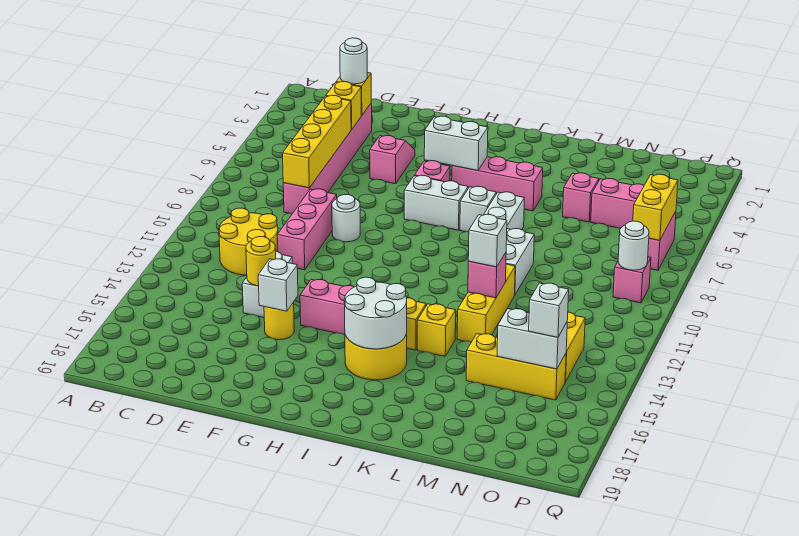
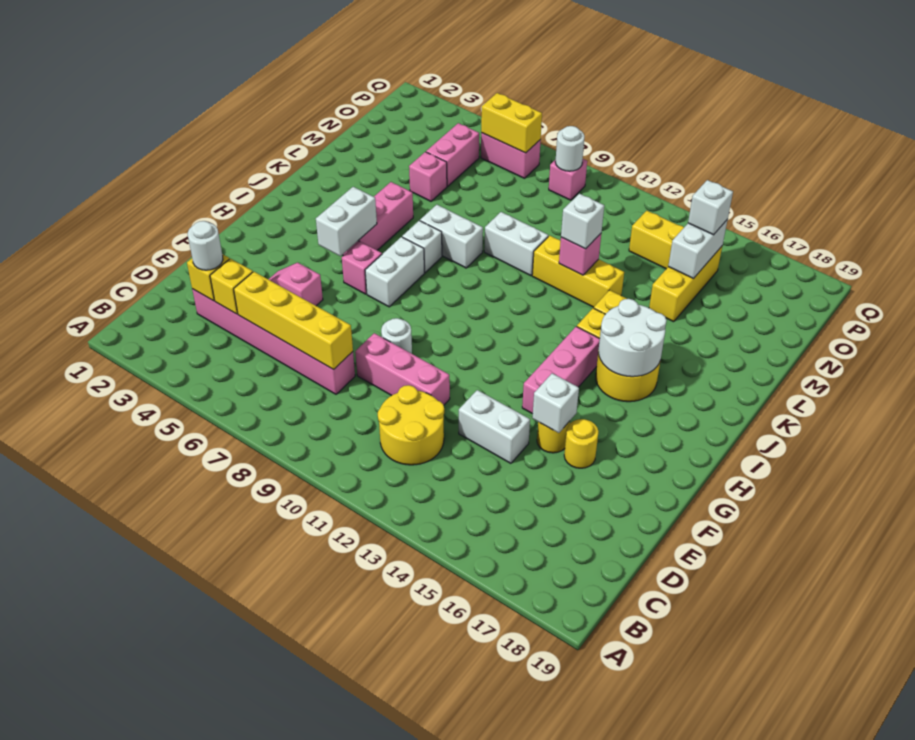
yellow round brick E14 level 2 -> yellow round brick F16 level 1

